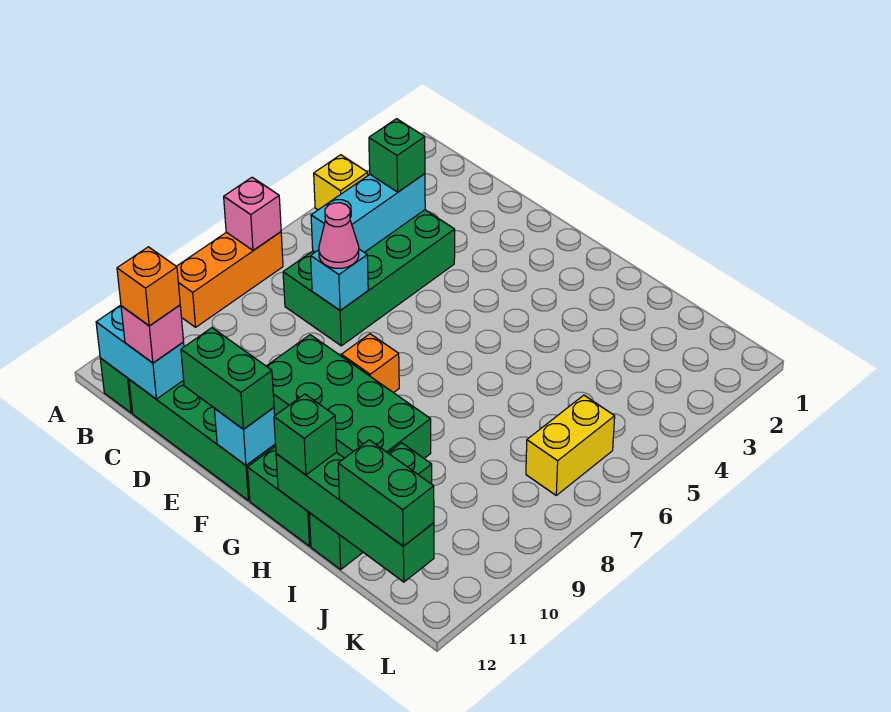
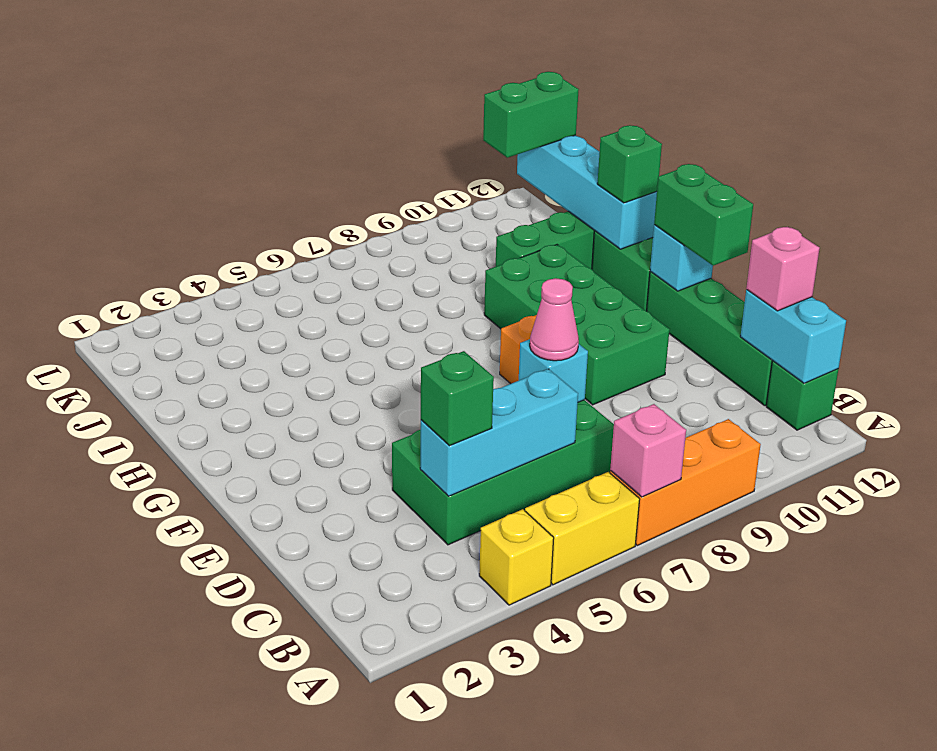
orange brick C12 level 4 -> none
green brick H12:K12 level 2 -> cyan brick H12:K12 level 2
green brick J12:K12 level 3 -> green brick K11:K12 level 3
yellow brick K6:K7 level 1 -> yellow brick A5:A6 level 1

